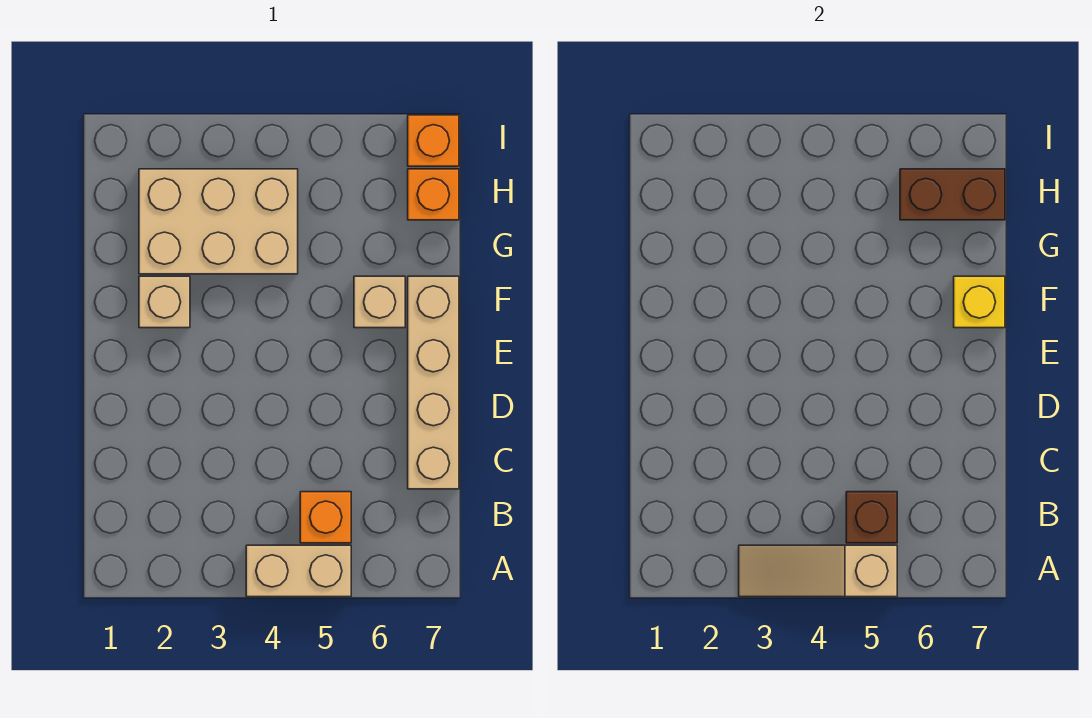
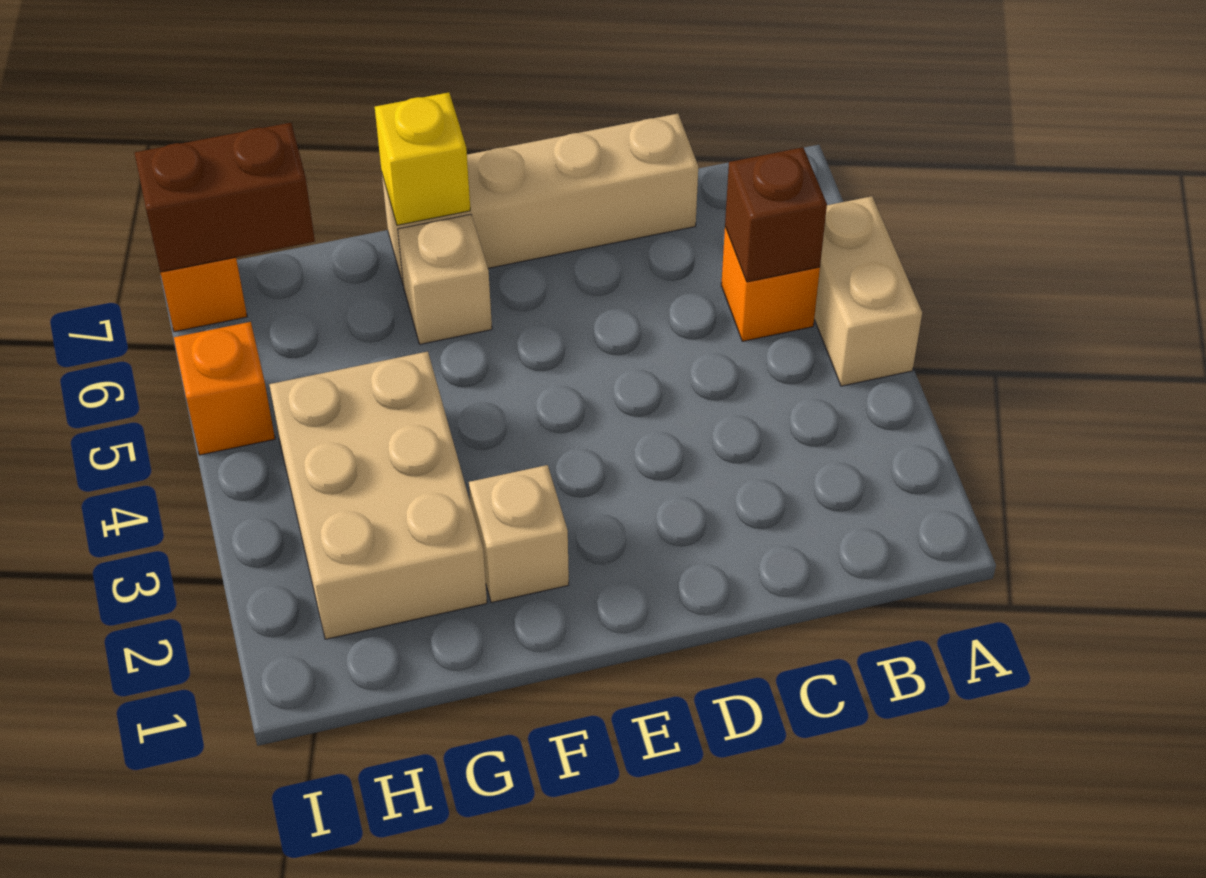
tan slope A3:A5 level 2 top 5 -> none
brown brick H6:H7 level 2 -> brown brick H7:I7 level 2
orange brick H7 level 1 -> orange brick I5 level 1

